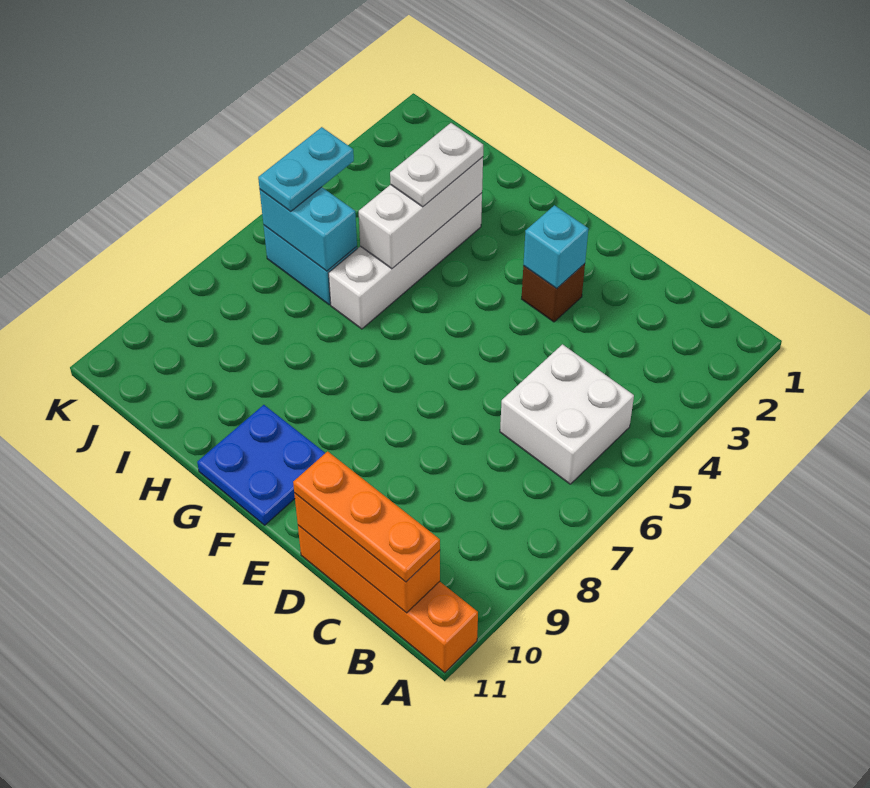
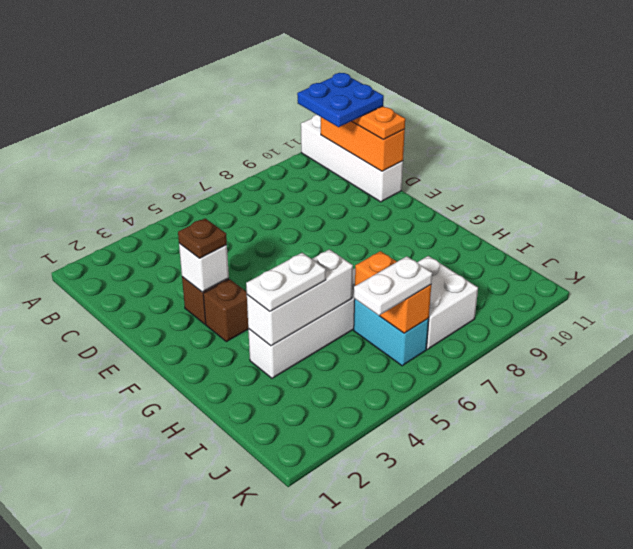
orange brick A11:D11 level 1 -> white brick A11:D11 level 1
white brick B5:C6 level 1 -> white brick I7:J8 level 1
cyan brick E3 level 2 -> white brick E3 level 2
none -> brown plate E3 level 3
none -> brown brick F3 level 1
blue plate F10:G11 level 1 -> blue plate B10:C11 level 4
cyan brick I6:J6 level 2 -> orange brick I6:J6 level 2
cyan plate J5:J6 level 3 -> white plate J5:J6 level 3

